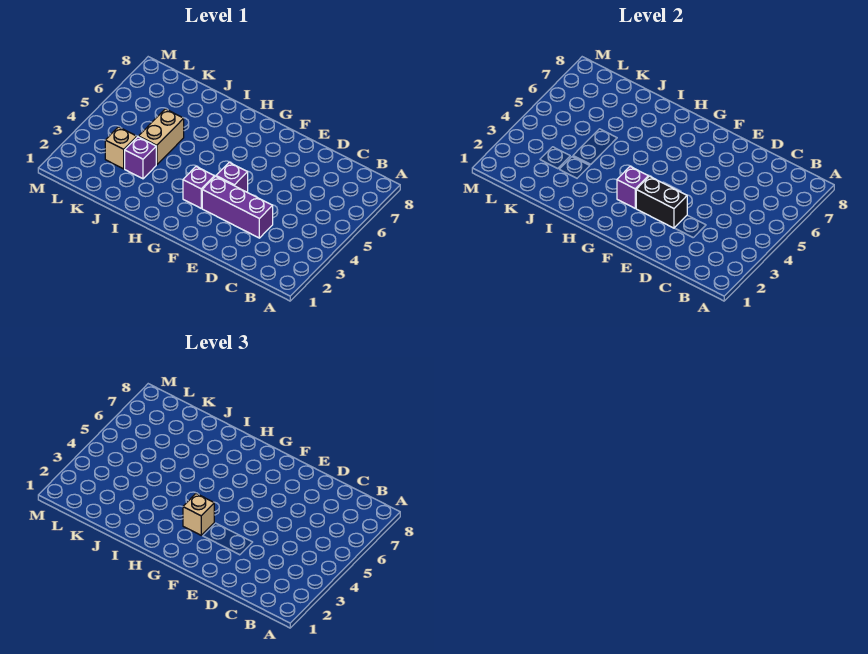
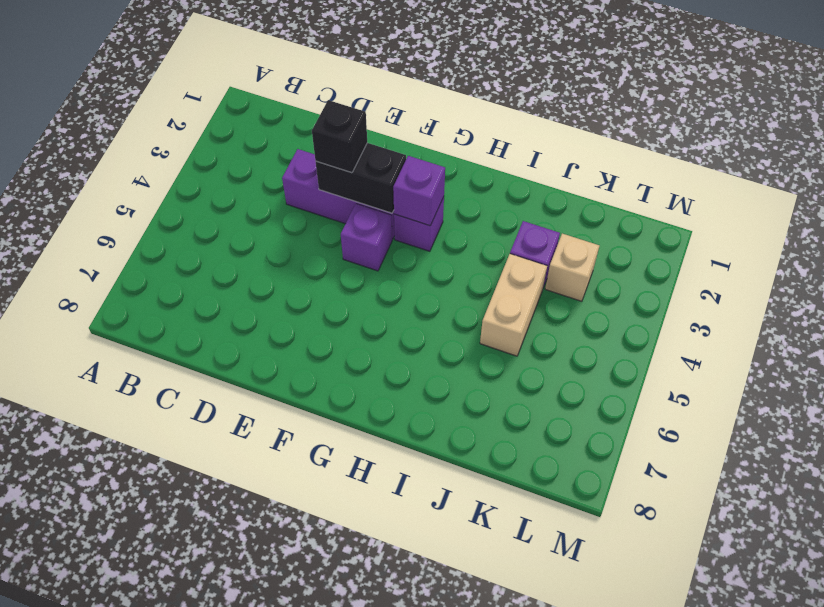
none -> black brick E3 level 3
tan brick G3 level 3 -> none

